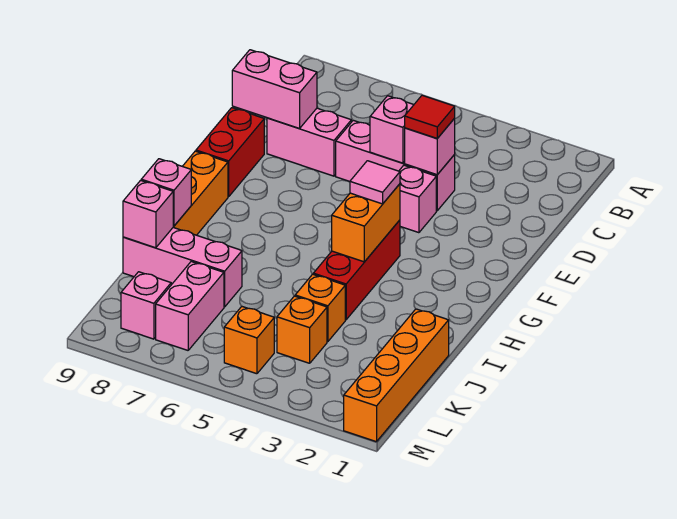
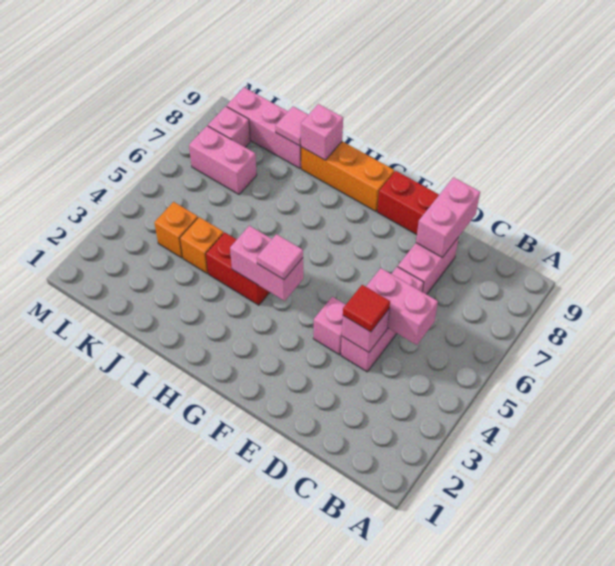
pink brick D5 level 2 -> pink brick C5:D5 level 2
red brick G4:I4 level 1 -> red brick H4:I4 level 1
orange brick G4:H4 level 2 -> pink brick G4:H4 level 2
orange brick J1:M1 level 1 -> none
pink brick J7:J9 level 1 -> pink brick J9:L9 level 1
pink brick J9 level 2 -> pink tile J9 level 2
orange brick L5 level 1 -> none

